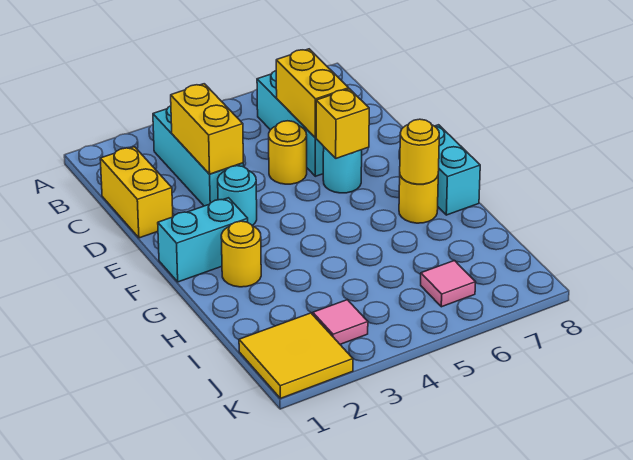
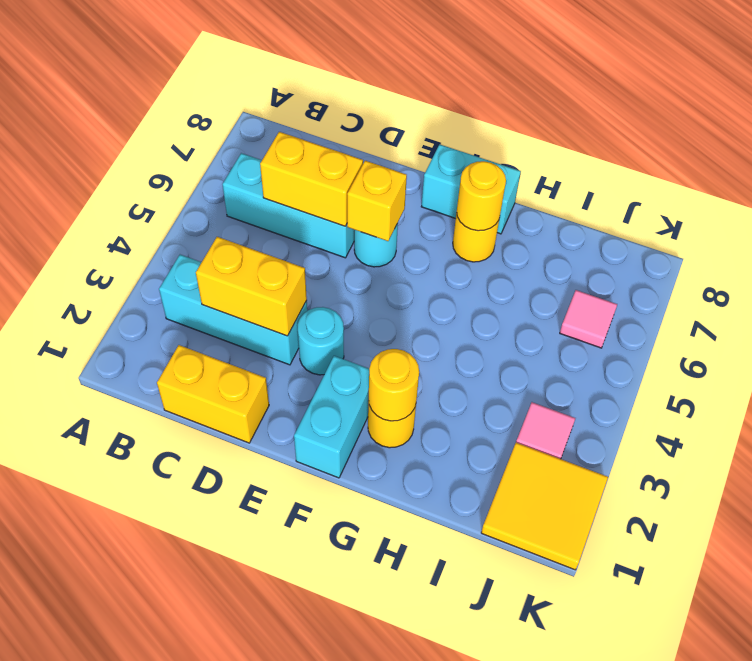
yellow round brick D5 level 1 -> yellow round brick G2 level 2

